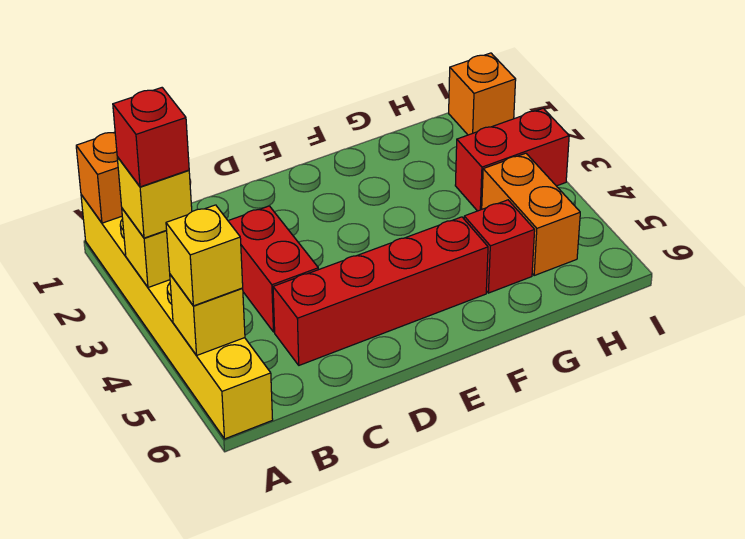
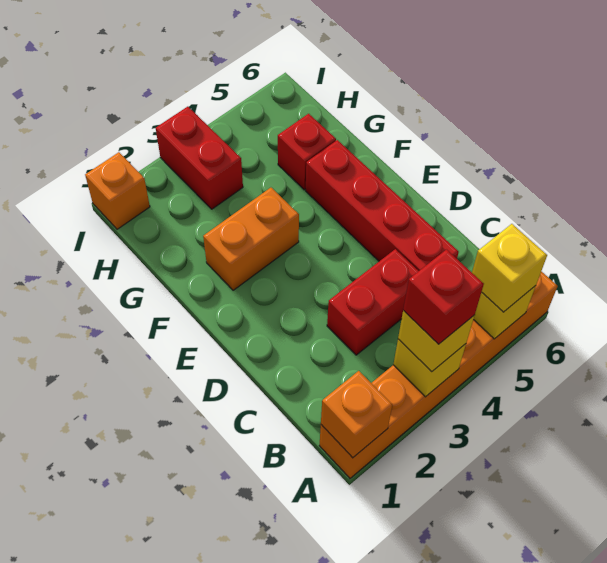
yellow brick A1:A6 level 1 -> orange brick A1:A6 level 1
orange brick H4:H5 level 1 -> orange brick F2:F3 level 1

